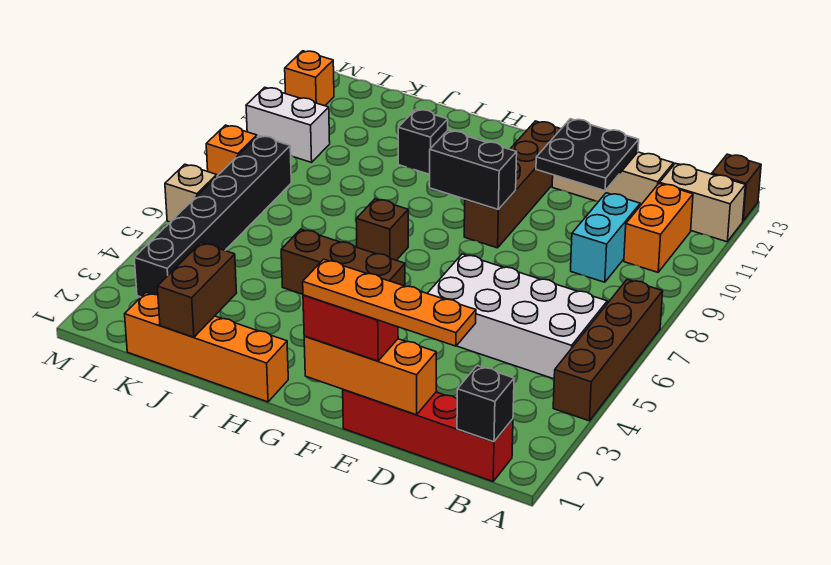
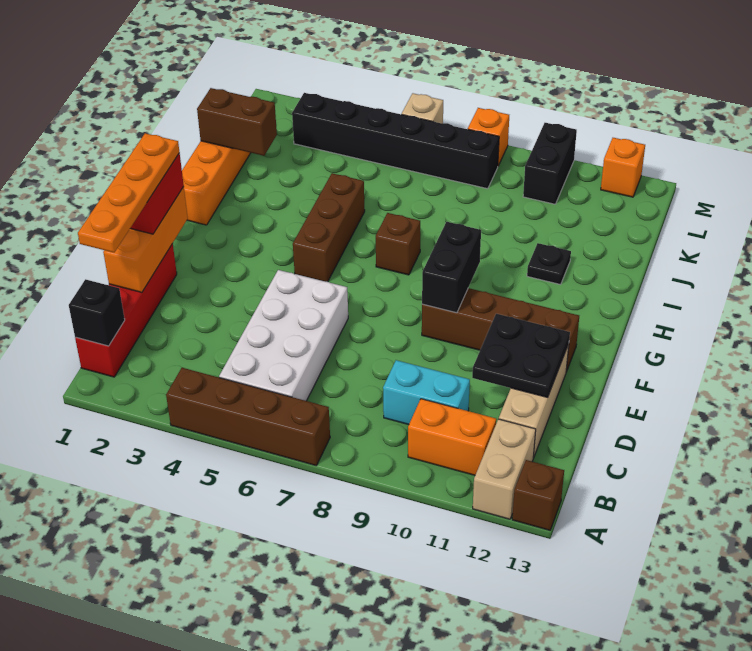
black brick I11 level 1 -> black plate I11 level 1
white brick L10:M10 level 1 -> black brick L10:M10 level 1

